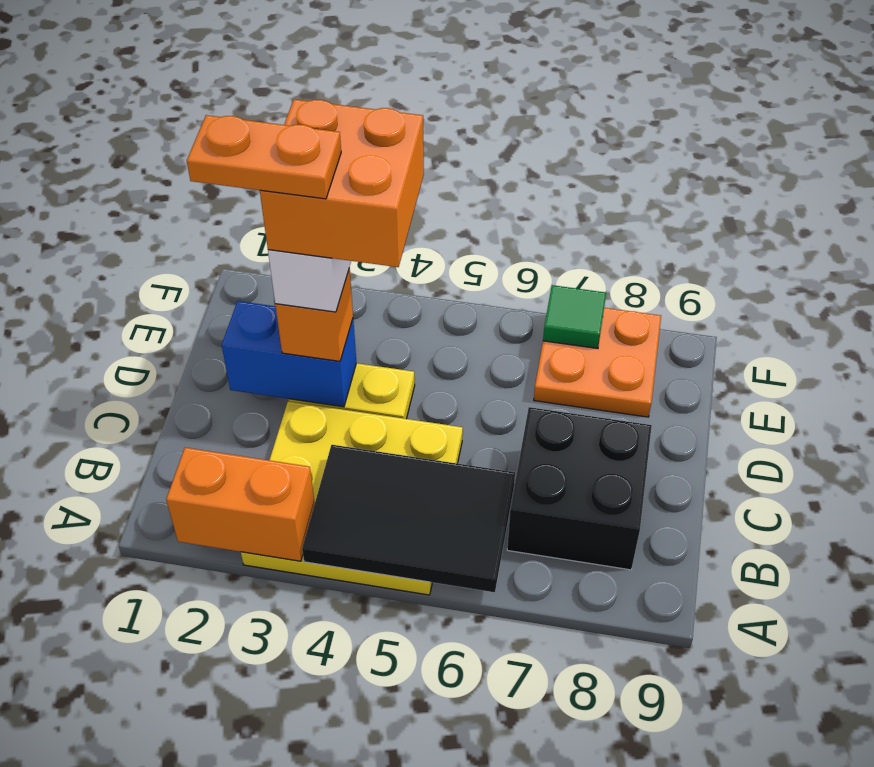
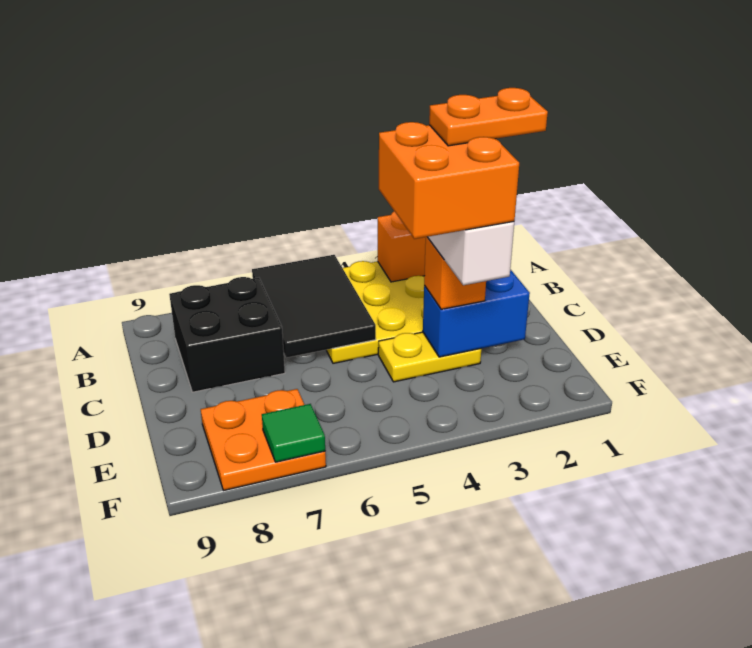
black tile A4:B6 level 2 -> black tile A5:C6 level 2

